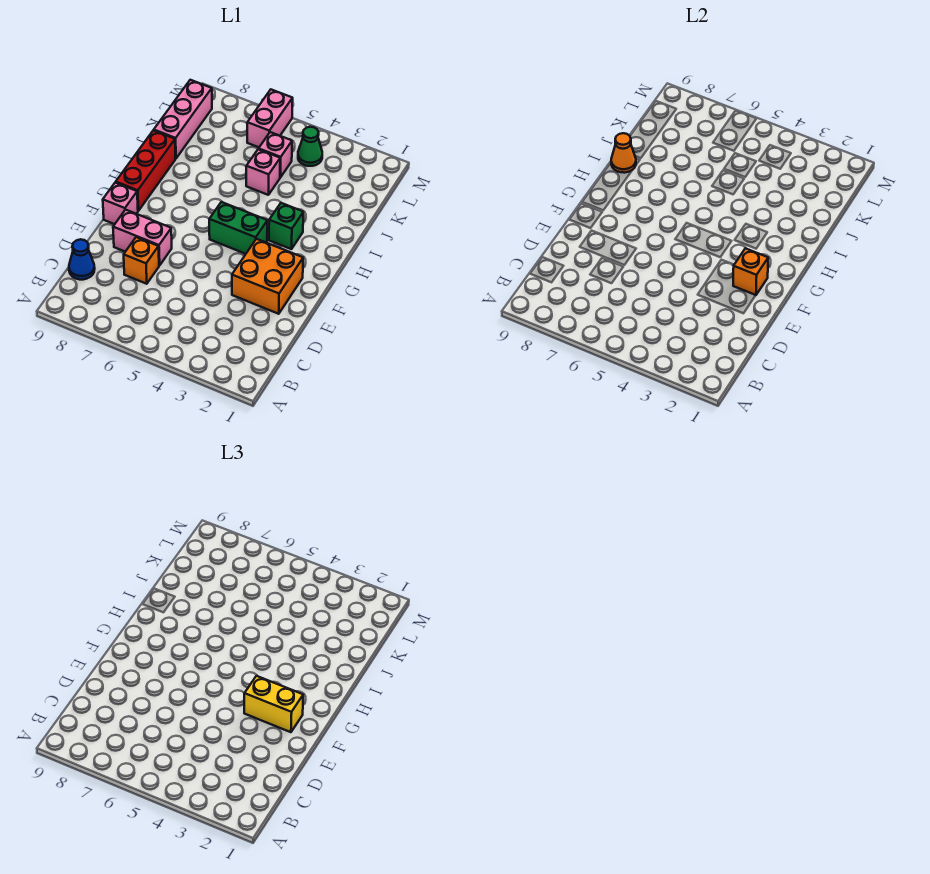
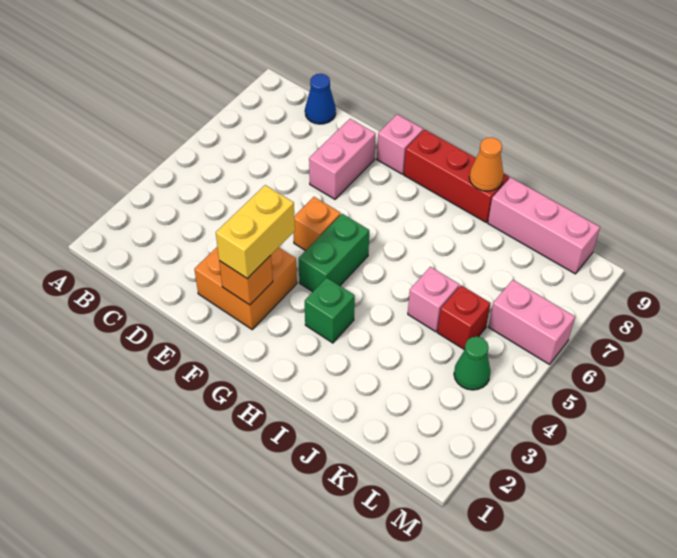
orange brick D7 level 1 -> orange brick F5 level 1
pink brick K5 level 1 -> red brick K5 level 1

